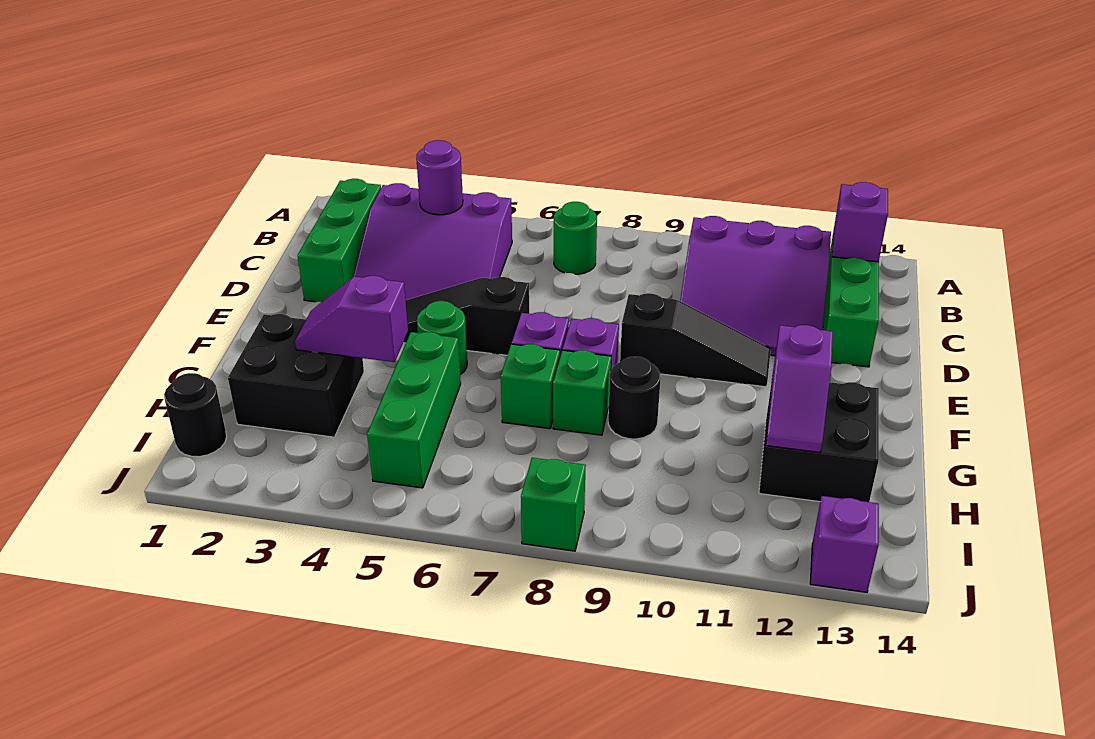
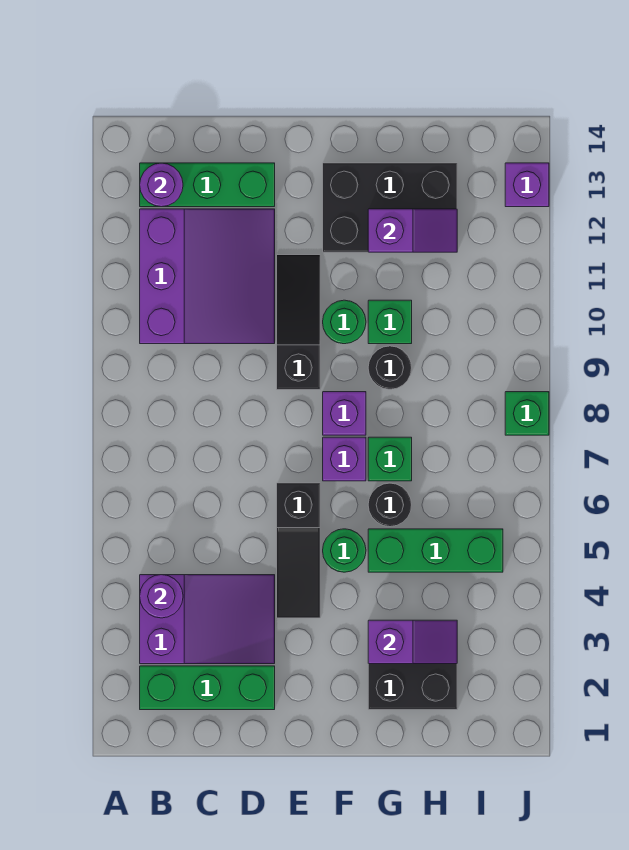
purple slope B3:D5 level 1 top B -> purple slope B3:D4 level 1 top B
green round brick B7 level 1 -> green round brick F10 level 1
purple brick B13 level 2 -> purple round brick B13 level 2
purple slope G3:G4 level 2 top 4 -> purple slope G3:H3 level 2 top G
green brick G8 level 1 -> green brick G10 level 1
black brick G12:H13 level 1 -> black brick F12:H13 level 1
black round brick I1 level 1 -> black round brick G6 level 1

